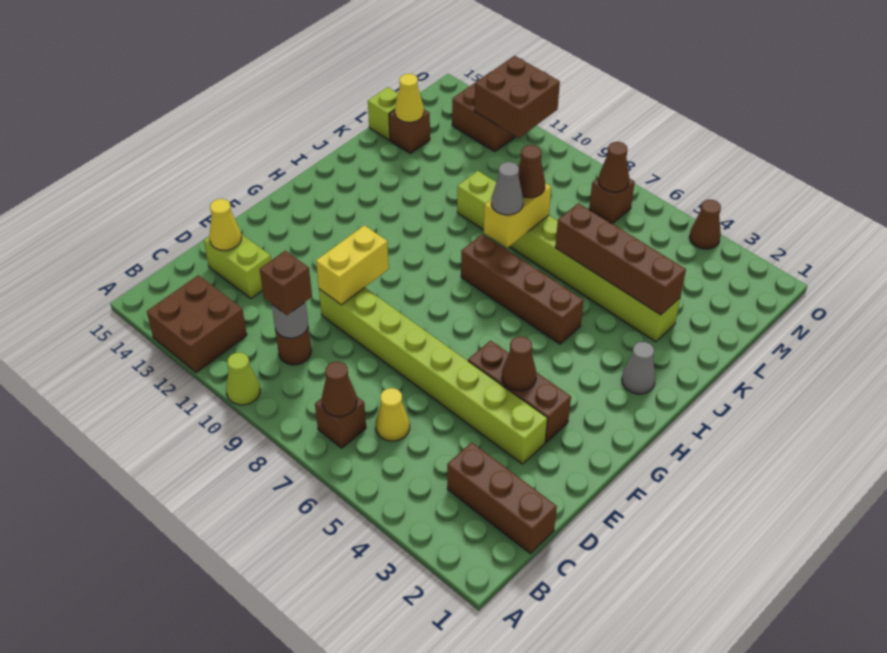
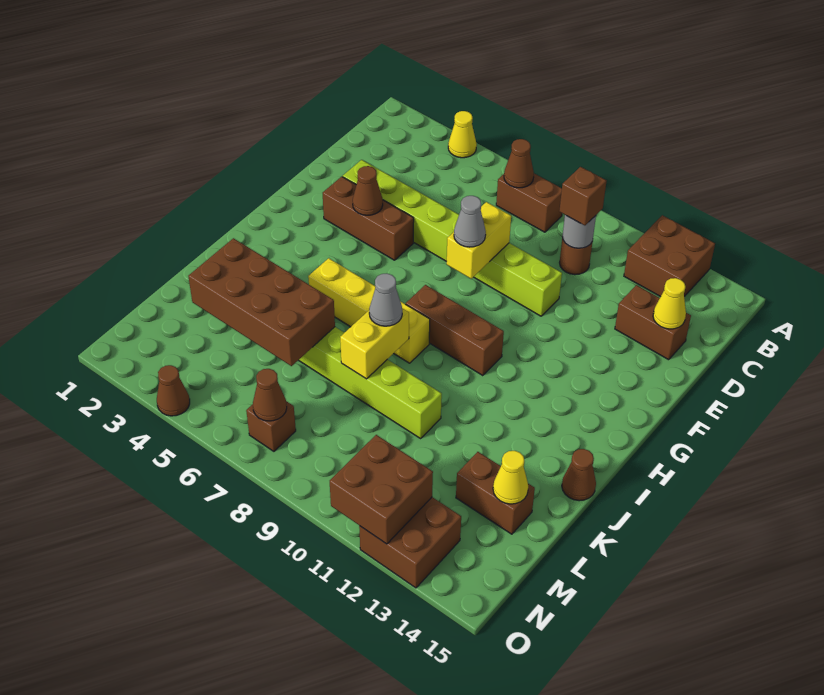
lime cone A10 level 1 -> none
brown brick B7 level 1 -> brown brick B7:B8 level 1
brown brick C1:C3 level 1 -> brown brick H8:H10 level 1
yellow cone C6 level 1 -> yellow cone A4 level 1
lime brick D13:D14 level 1 -> brown brick D13:D14 level 1
yellow brick E10:F10 level 2 -> yellow brick E8:F8 level 2
grey cone I2 level 1 -> grey cone F8 level 3
brown brick I5:I8 level 1 -> yellow brick I5:I8 level 1
brown brick K3:K6 level 2 -> brown brick K3:L6 level 2
brown cone K8 level 3 -> brown cone J15 level 1
brown brick L14 level 1 -> brown brick L13:L14 level 1
lime brick L15 level 1 -> none

